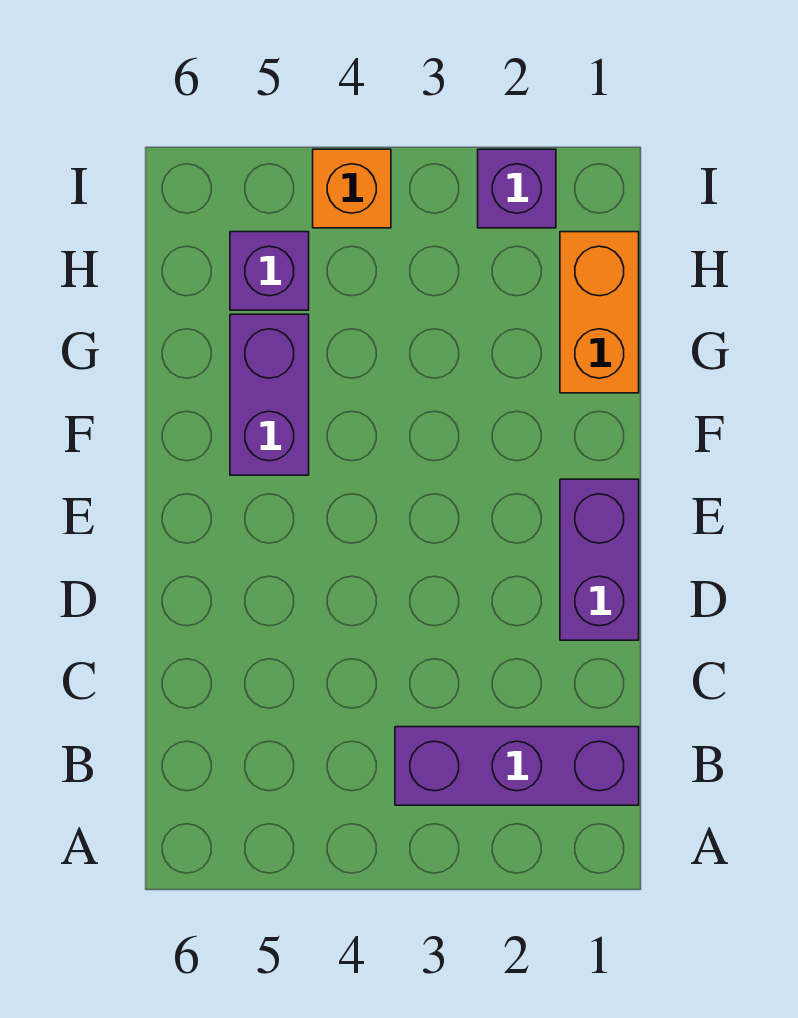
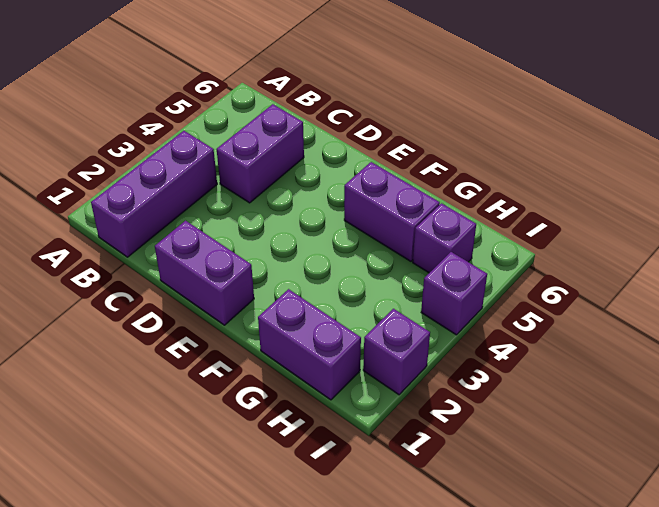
none -> purple brick C4:C5 level 1
orange brick G1:H1 level 1 -> purple brick G1:H1 level 1
orange brick I4 level 1 -> purple brick I4 level 1

